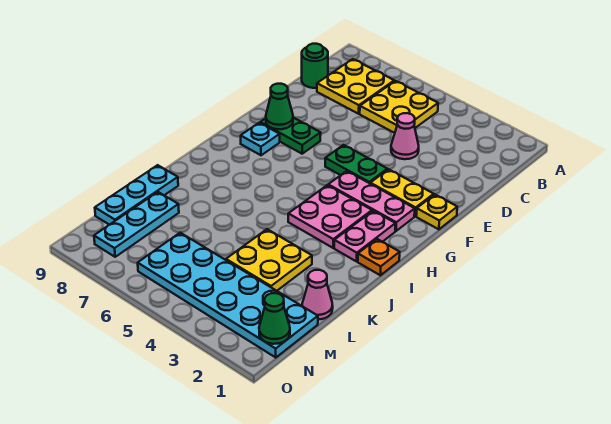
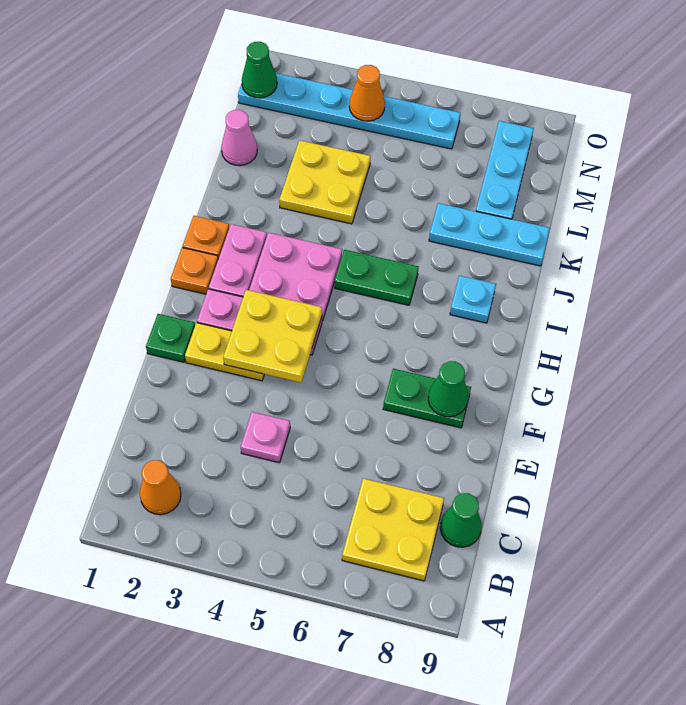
none -> orange cone B2 level 1
yellow plate B5:C6 level 1 -> yellow plate F3:G4 level 2
green round brick C9 level 1 -> green cone C9 level 1
pink cone D4 level 1 -> pink plate D4 level 1
yellow plate F1 level 1 -> green plate F1 level 1
green plate F4:F5 level 1 -> green plate I5:I6 level 1
cyan plate G8 level 1 -> cyan plate I8 level 1
none -> orange plate H1 level 1
cyan plate K9:M9 level 1 -> cyan plate K7:K9 level 1
cyan plate M1:N6 level 1 -> cyan plate N1:N6 level 1
none -> orange cone N4 level 2

